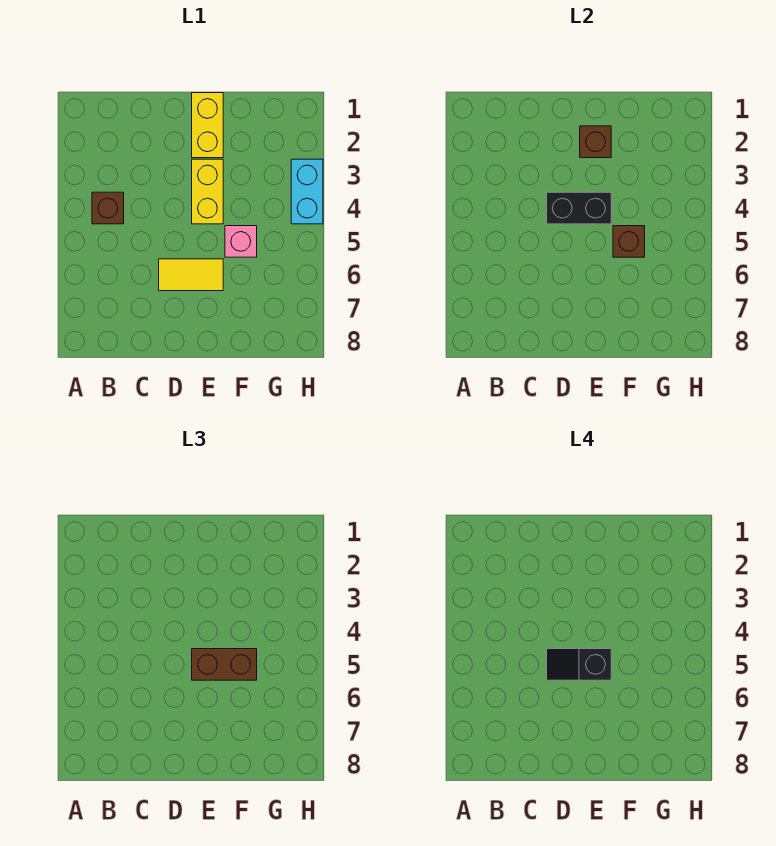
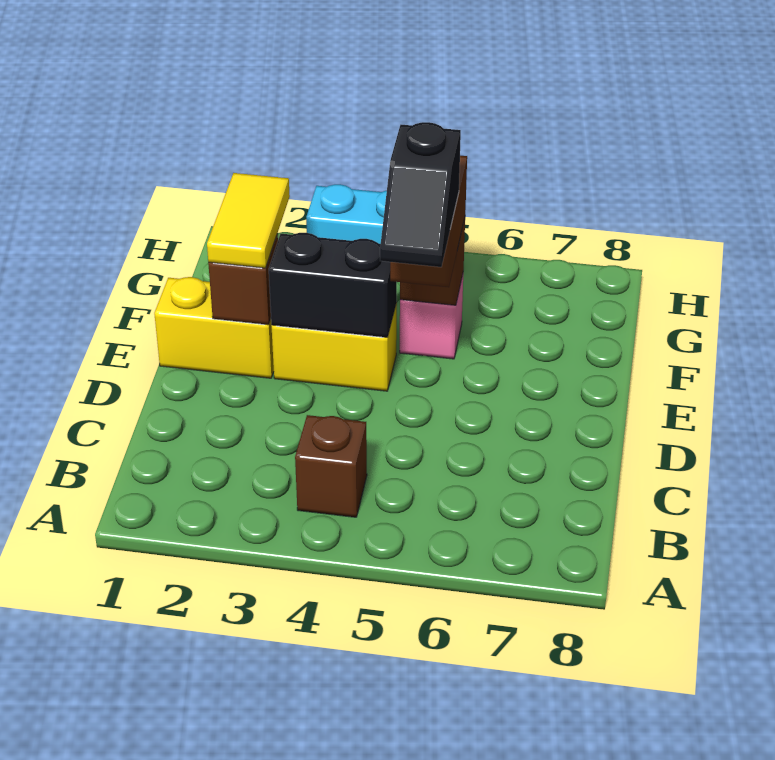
black brick D4:E4 level 2 -> black brick E3:E4 level 2
yellow tile D6:E6 level 1 -> yellow tile E2:F2 level 3

